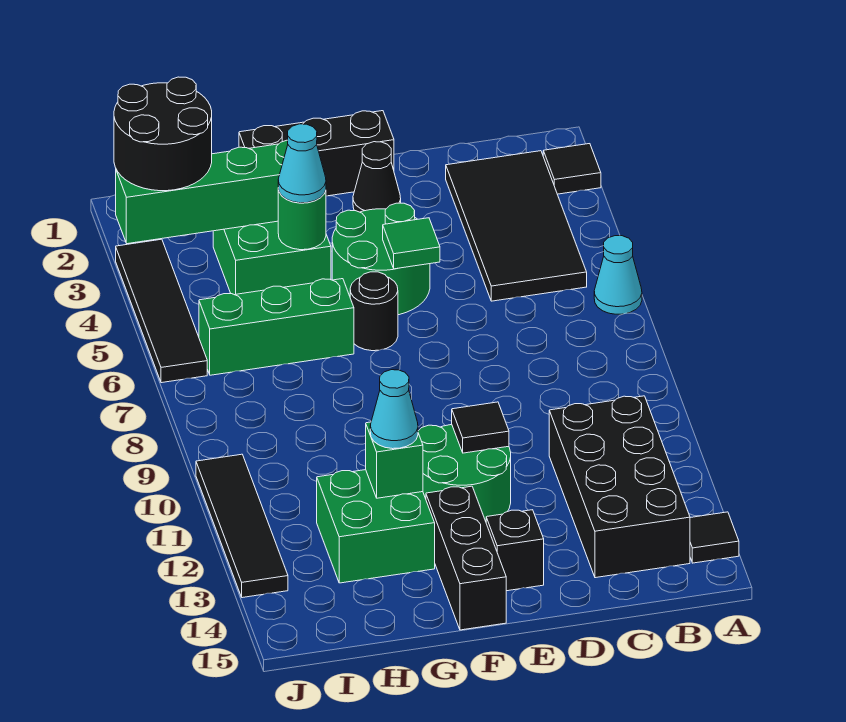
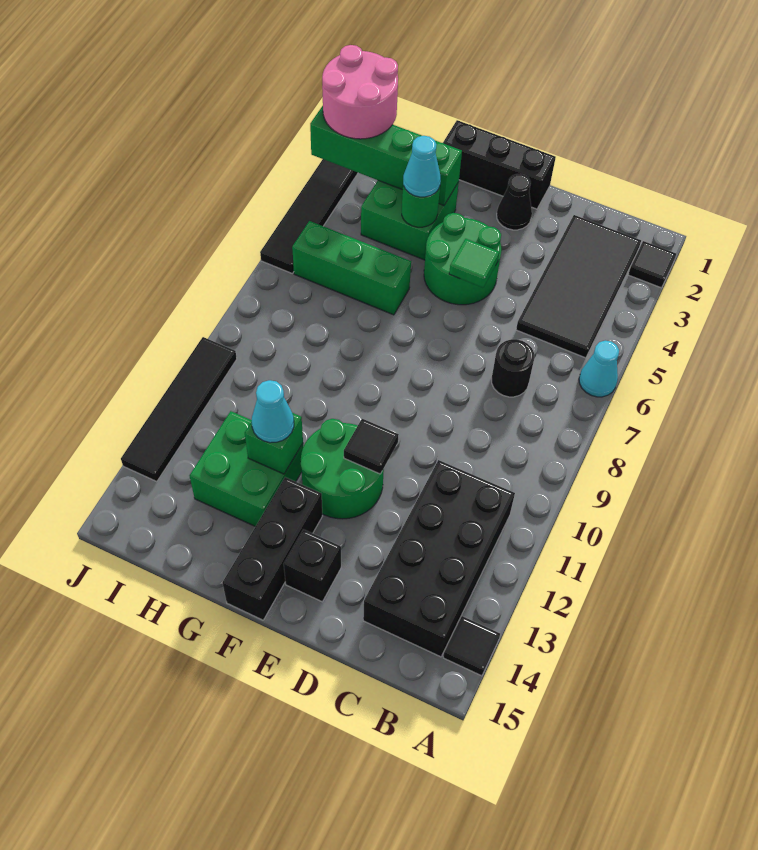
black round brick F6 level 1 -> black round brick C7 level 1
black round brick I2:J3 level 3 -> pink round brick I2:J3 level 3

